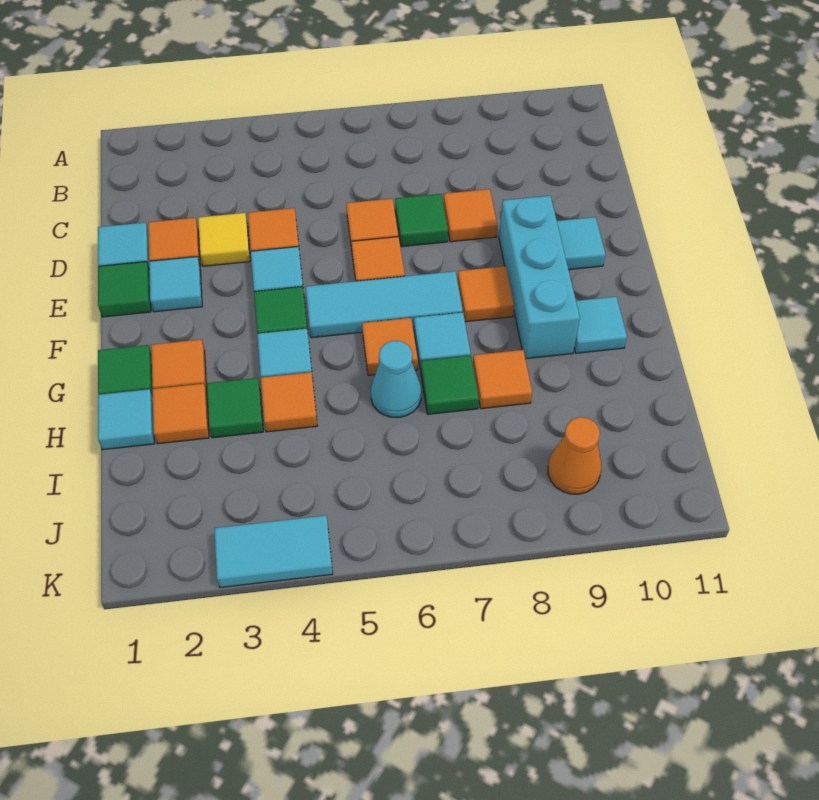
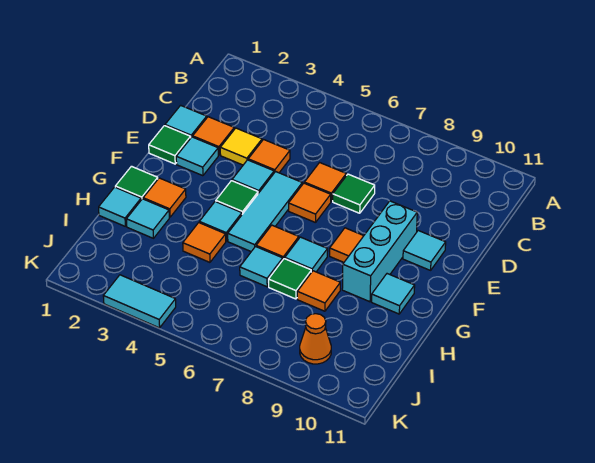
orange tile D8 level 1 -> none
cyan tile F5:F7 level 1 -> cyan tile E5:G5 level 1
orange tile H2 level 1 -> cyan tile H2 level 1
green tile H3 level 1 -> none
cyan cone H6 level 1 -> cyan tile H6 level 1

